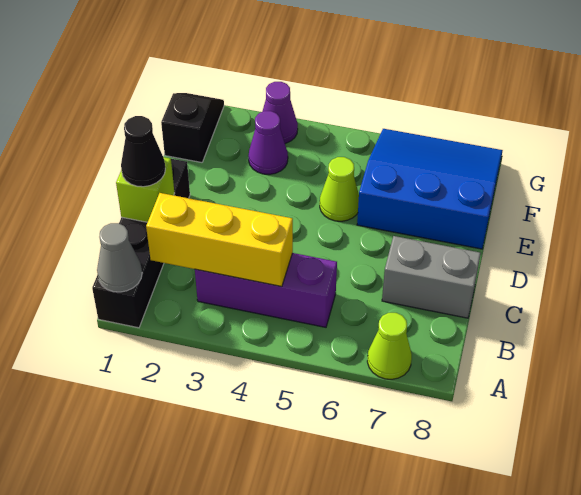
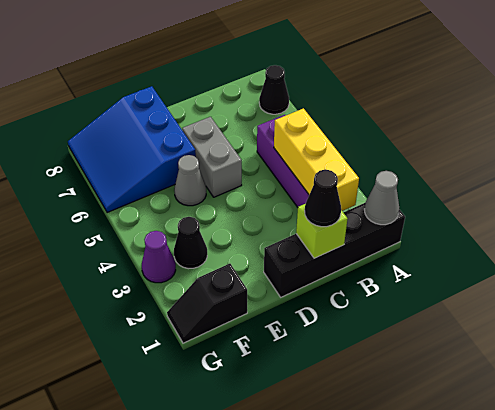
lime cone A7 level 1 -> black cone A7 level 1
grey brick C7:C8 level 1 -> grey brick D5:D6 level 1
lime cone E5 level 1 -> grey cone E5 level 1
purple cone F3 level 1 -> black cone F3 level 1

